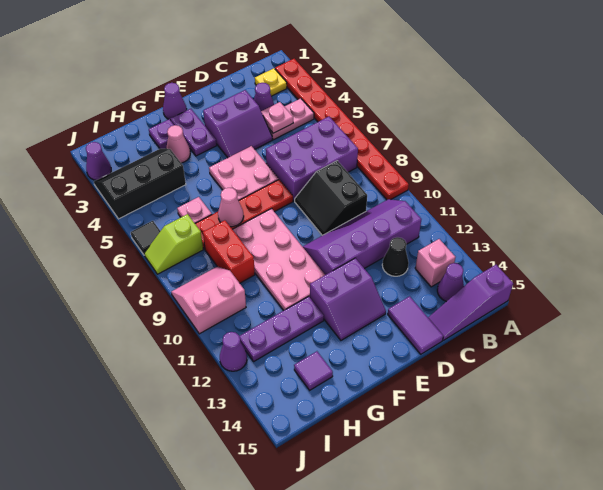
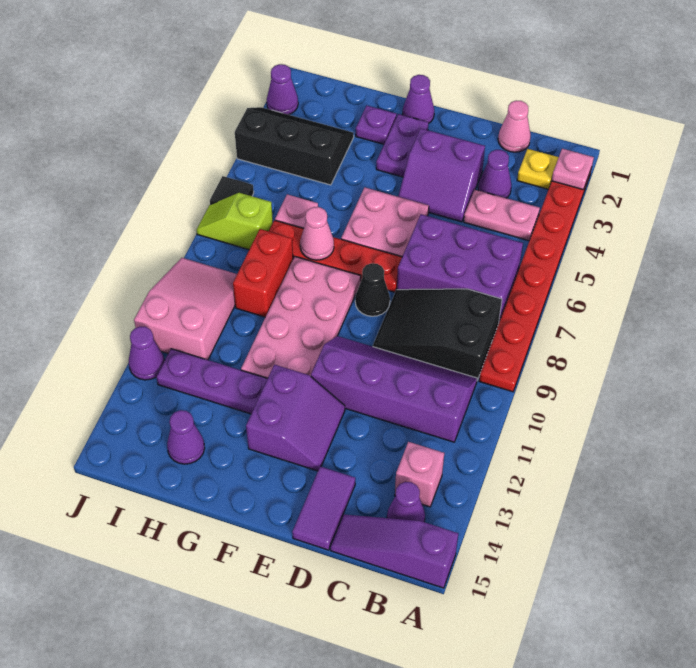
pink plate C4 level 2 -> pink plate A2 level 2
black slope C8:D9 level 1 top C -> black slope B8:D9 level 1 top B
black cone C12 level 1 -> black cone E8 level 1
purple slope E12:F13 level 1 top 12 -> purple slope E12:F13 level 1 top F
pink cone G3 level 1 -> pink cone C1 level 1
purple tile H14 level 1 -> purple cone H14 level 1
pink slope I9:J10 level 1 top 10 -> pink slope I9:J11 level 1 top 11

